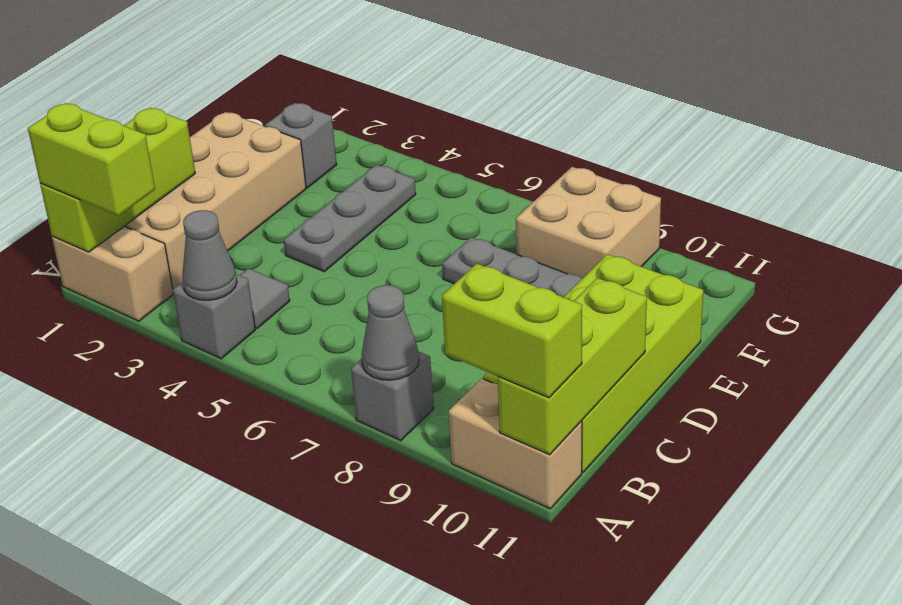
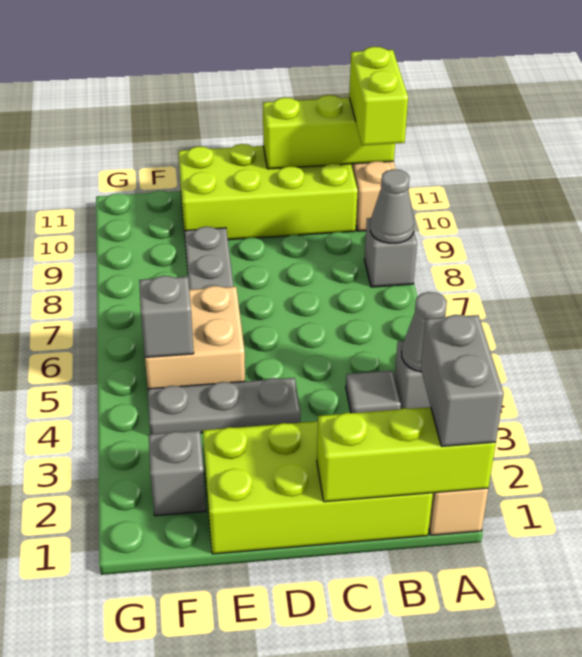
lime brick A1:A2 level 3 -> grey brick A1:A2 level 3
tan brick B1:E2 level 1 -> lime brick B1:E2 level 1
none -> grey brick F5 level 2
tan brick F8:G9 level 1 -> tan brick E5:F6 level 1

